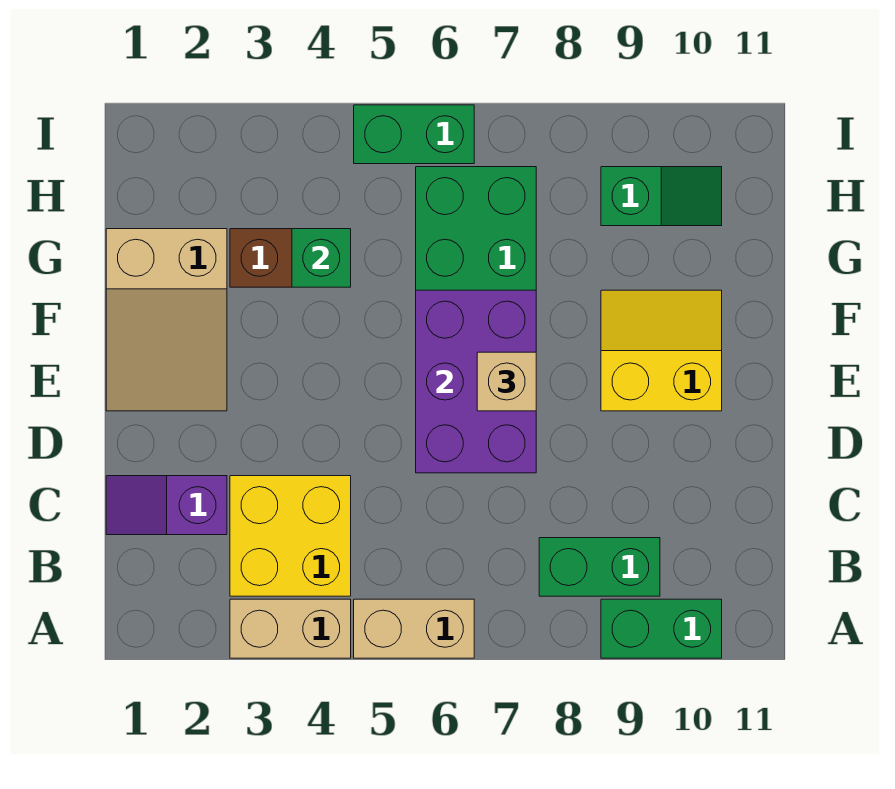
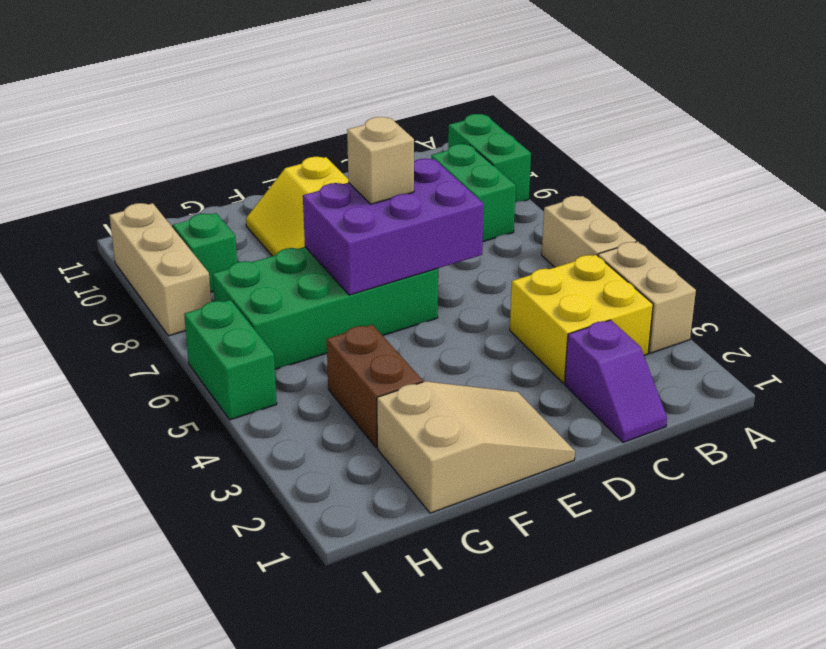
green brick G4 level 2 -> none
none -> tan brick I8:I10 level 1

